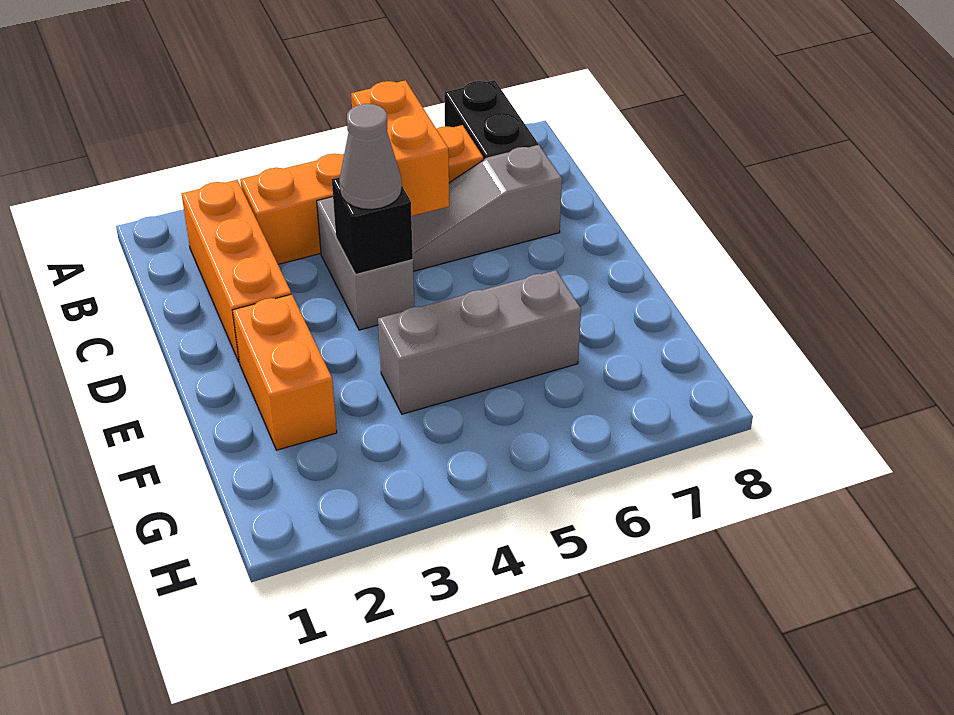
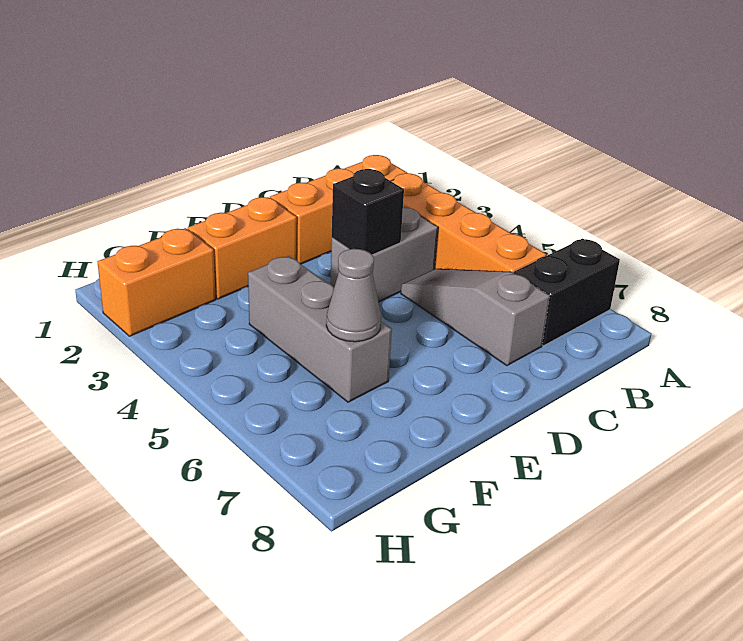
orange brick B5:C5 level 2 -> orange brick G2:H2 level 1
grey cone D4 level 3 -> grey cone F6 level 2

